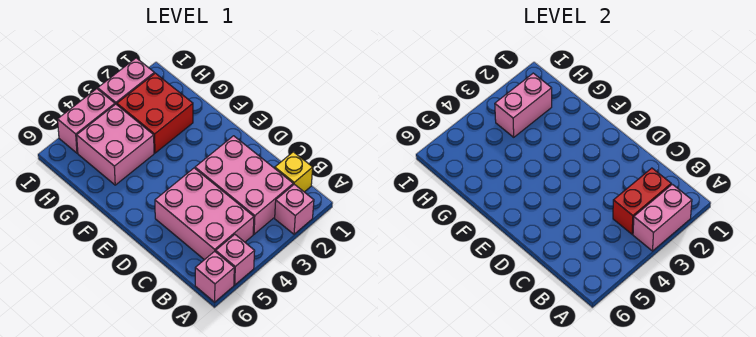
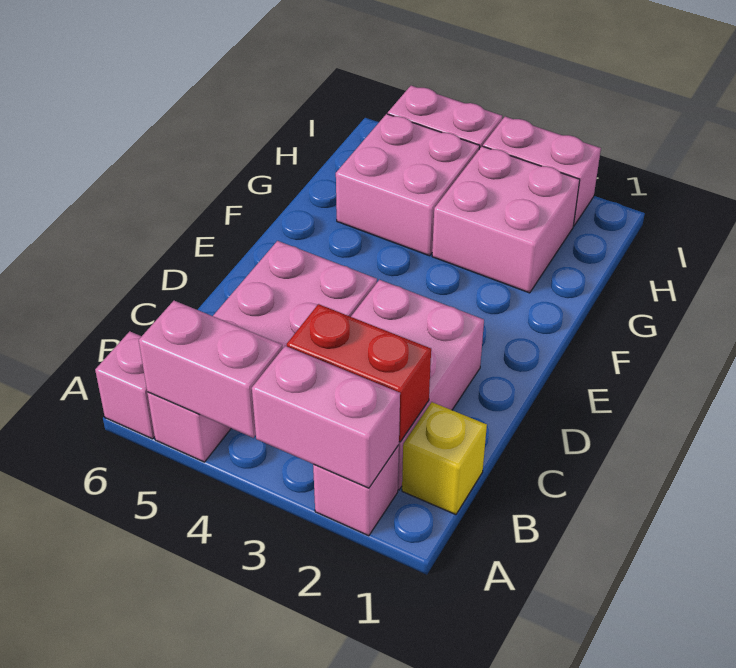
red brick G2:H3 level 1 -> pink brick G2:H3 level 1
pink brick H2:H3 level 2 -> pink brick A4:A5 level 2

